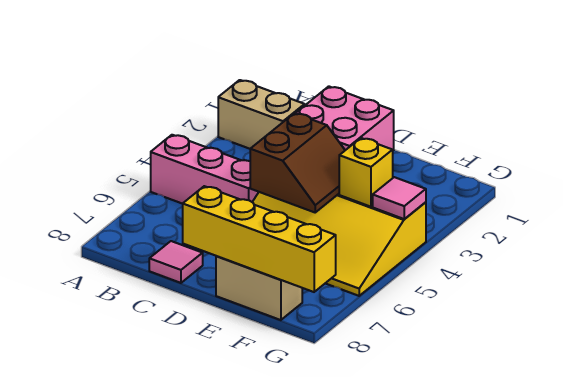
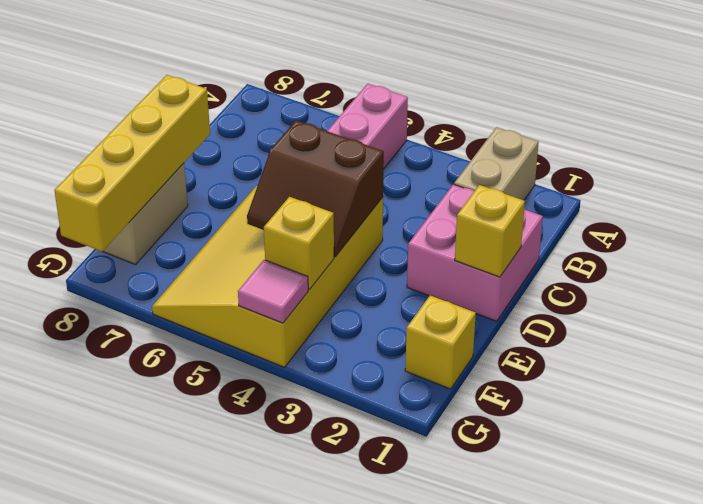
pink tile C8 level 1 -> none
none -> yellow brick D1 level 2
none -> yellow brick F1 level 1

